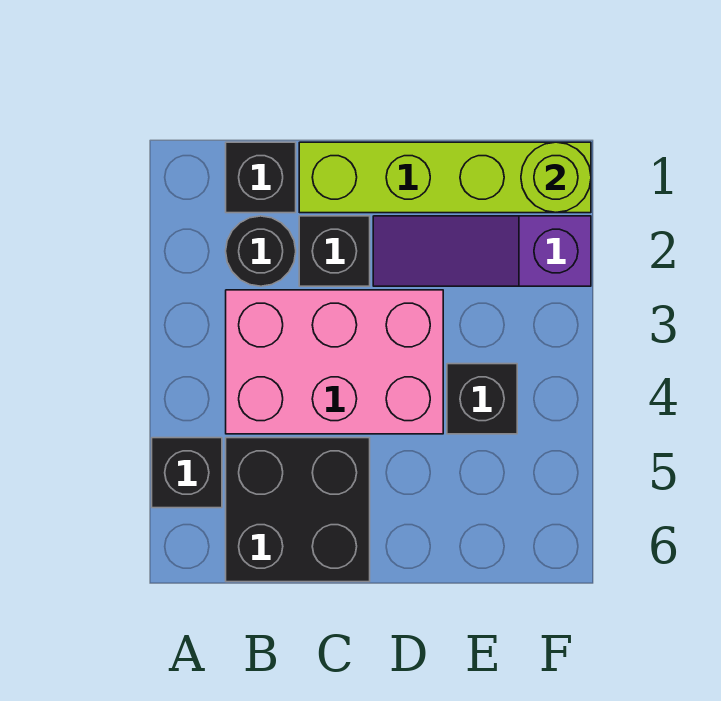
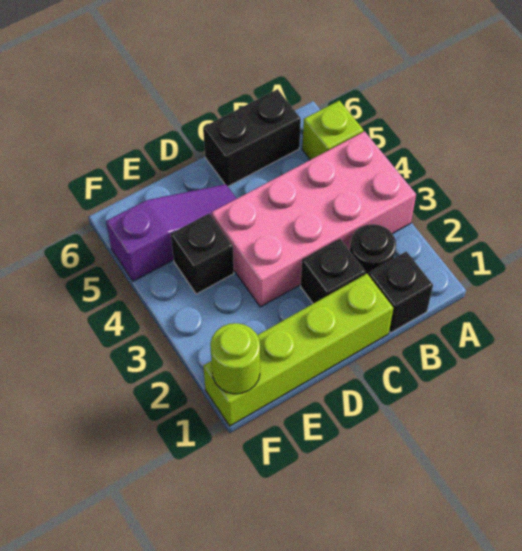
black brick A5 level 1 -> lime brick A5 level 1
pink brick B3:D4 level 1 -> pink brick A3:D4 level 1
black brick B5:C6 level 1 -> black brick B6:C6 level 1
purple slope D2:F2 level 1 top F -> purple slope D5:F5 level 1 top F

